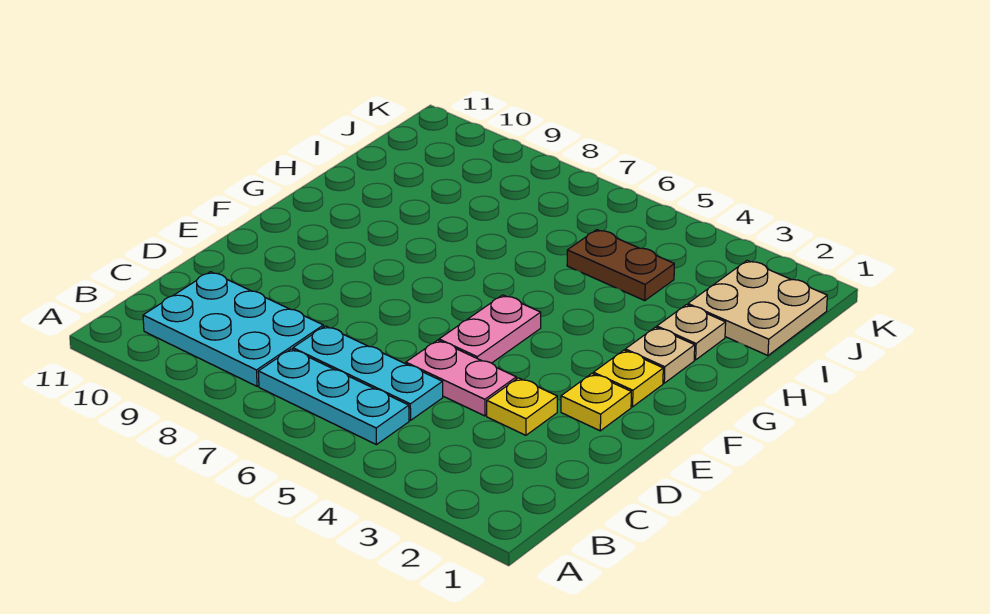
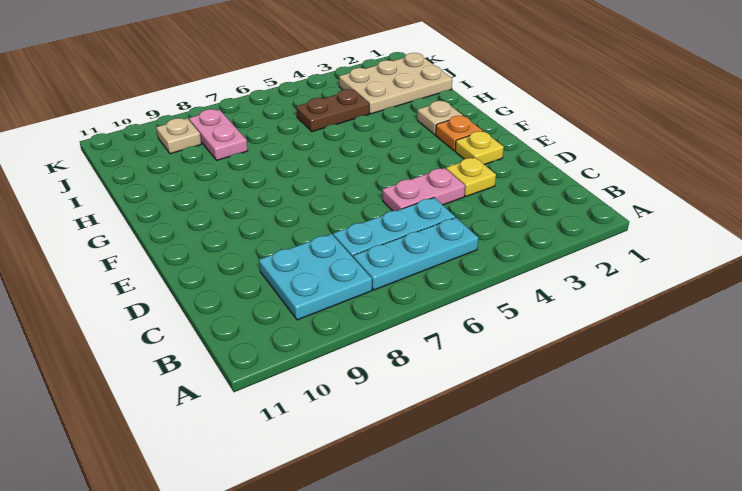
cyan plate B8:C10 level 1 -> cyan plate B8:C9 level 1
pink plate E5:F5 level 1 -> pink plate I8:J8 level 1
yellow plate F2 level 1 -> orange plate F2 level 1
tan plate H2 level 1 -> tan plate J9 level 1
tan plate I1:J2 level 1 -> tan plate I1:J3 level 1

